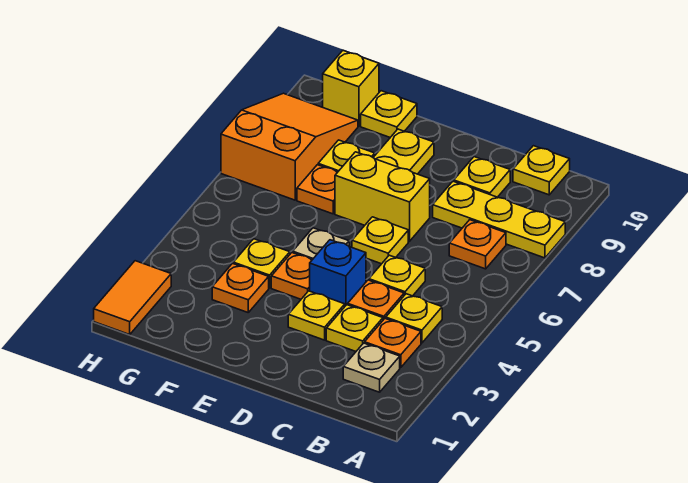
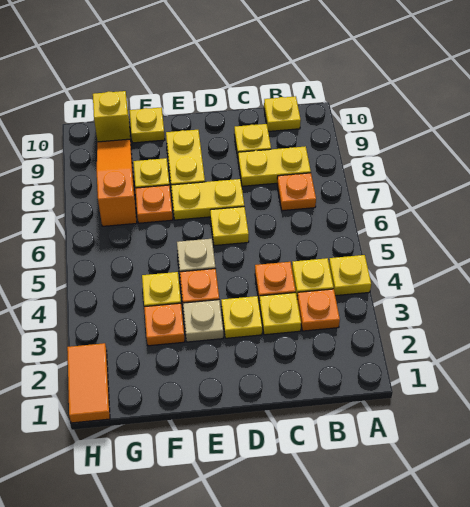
yellow plate A8:C8 level 1 -> yellow plate B8:C8 level 1
tan plate B2 level 1 -> tan plate E3 level 1
yellow plate C5 level 1 -> yellow plate A4 level 1
blue brick D4 level 1 -> none
yellow brick D7:E7 level 1 -> yellow plate D7:E7 level 1
orange slope G7:H9 level 1 top 7 -> orange slope G7:G9 level 1 top 7

